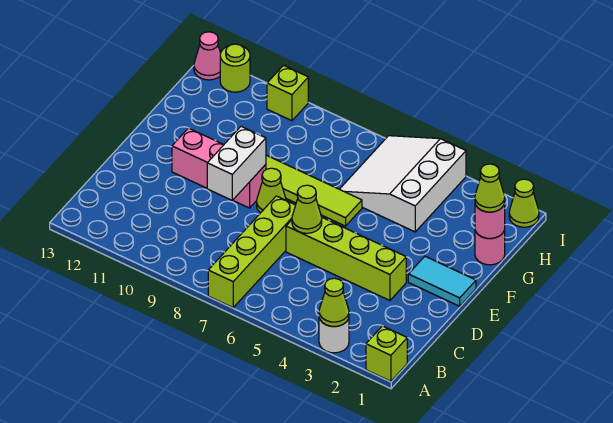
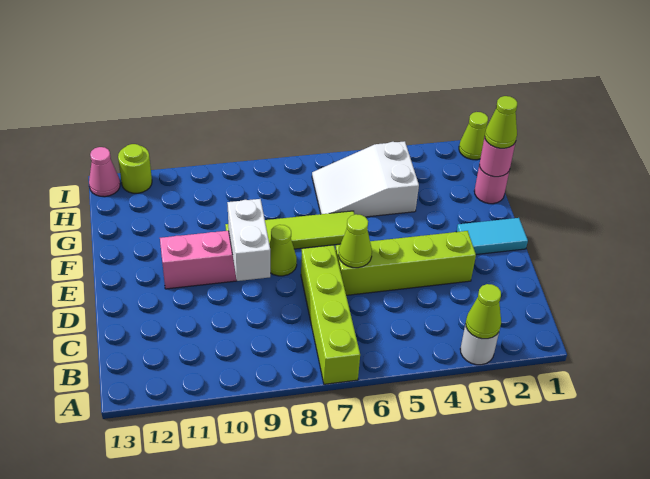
lime brick A1 level 1 -> none
white slope G4:I6 level 1 top 4 -> white slope G4:H6 level 1 top 4
lime brick I10 level 1 -> none

